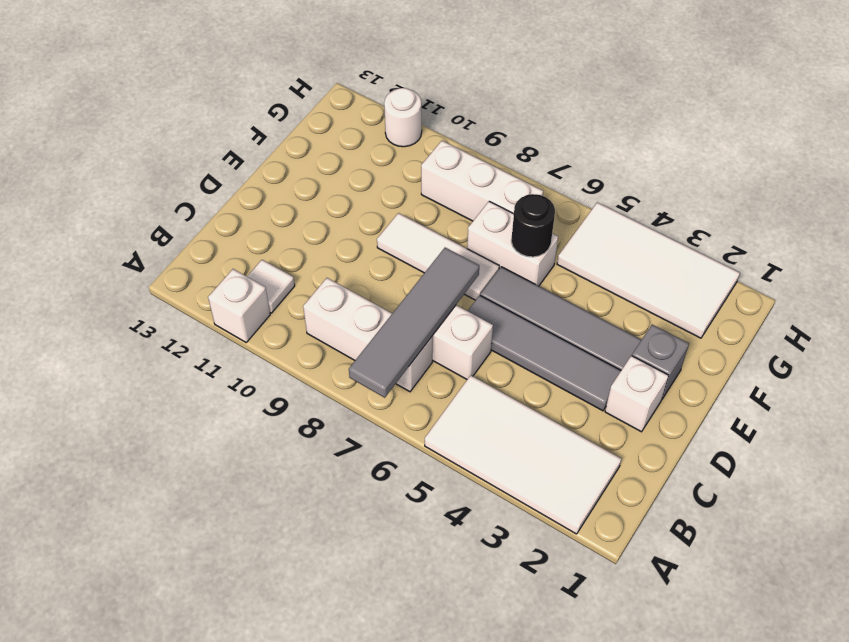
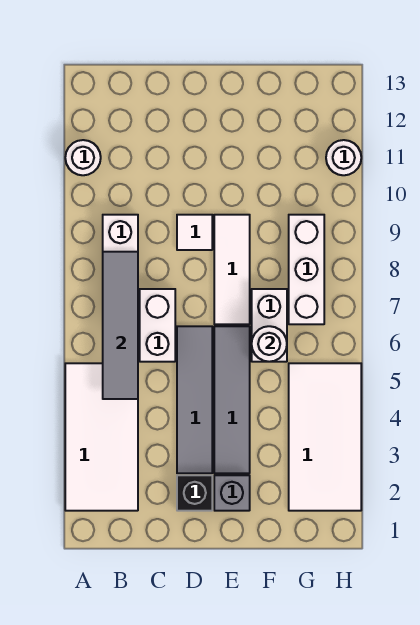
grey tile A7:D7 level 2 -> grey tile B5:B8 level 2
white brick A11 level 1 -> white round brick A11 level 1
white tile B11 level 1 -> white tile D9 level 1
white brick D2 level 1 -> black brick D2 level 1
black round brick F6 level 2 -> white round brick F6 level 2

